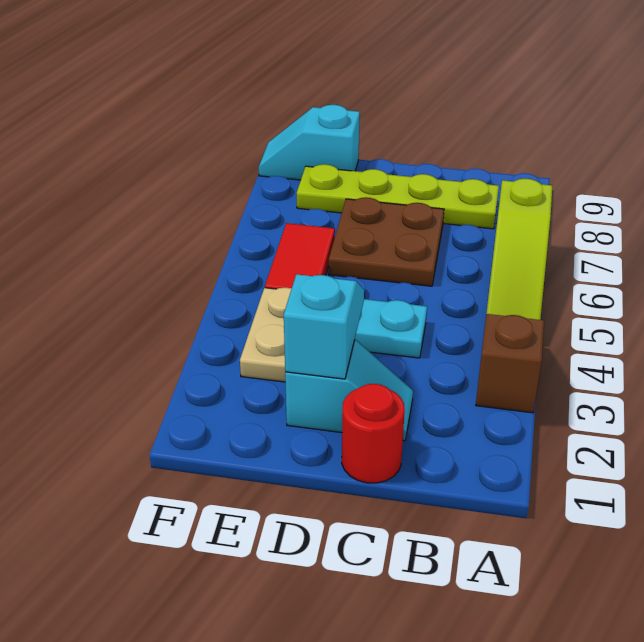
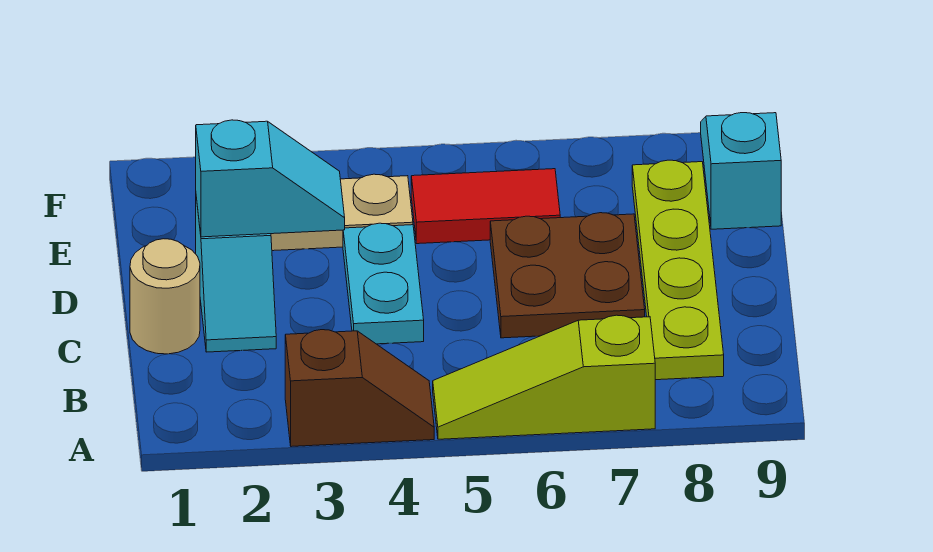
red round brick C1 level 1 -> tan round brick C1 level 1

